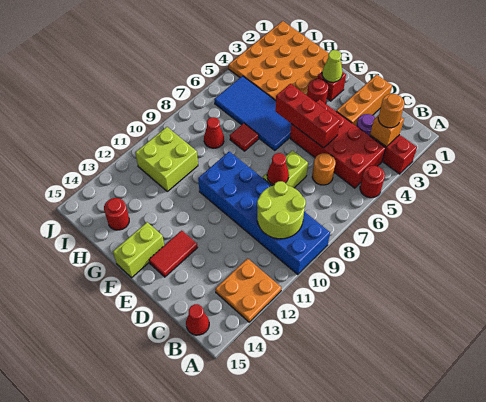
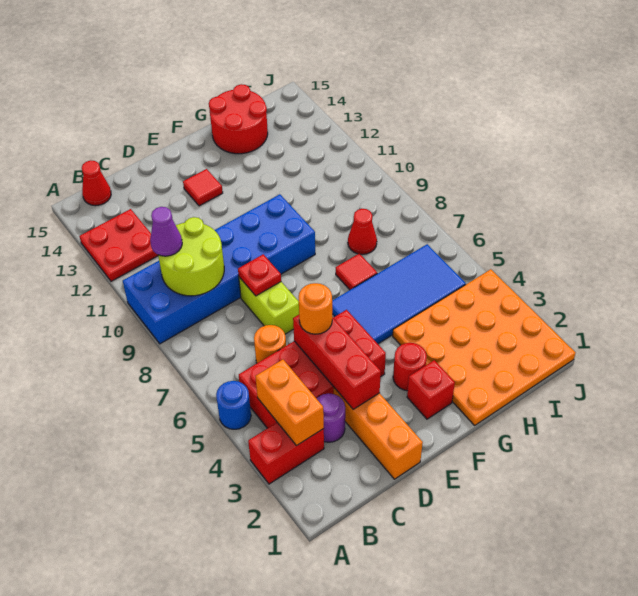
red round brick A5 level 1 -> blue round brick A5 level 1
orange plate A12:B13 level 1 -> red plate A12:B13 level 1
orange brick B3 level 2 -> orange brick B3:B4 level 2
orange round brick B3 level 3 -> orange round brick D5 level 3
none -> purple cone B10 level 3
red brick D5:F5 level 2 -> red brick D3:D5 level 2
red cone D8 level 2 -> red plate D8 level 2
red tile E13:E14 level 1 -> red tile E13 level 1
lime cone F2 level 2 -> none
lime brick F14:F15 level 1 -> none
lime brick H10:I11 level 1 -> none
red round brick H14 level 1 -> red round brick G14:H15 level 1

